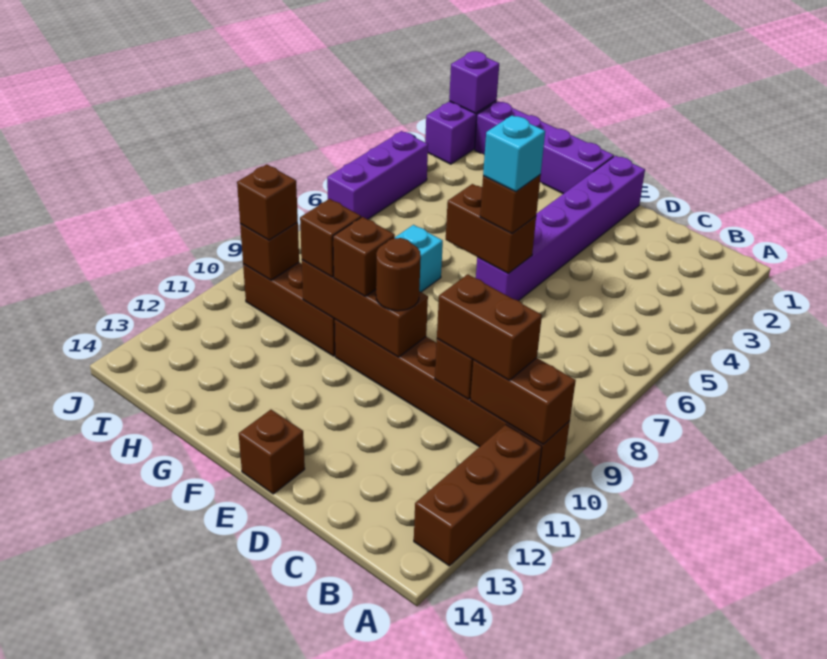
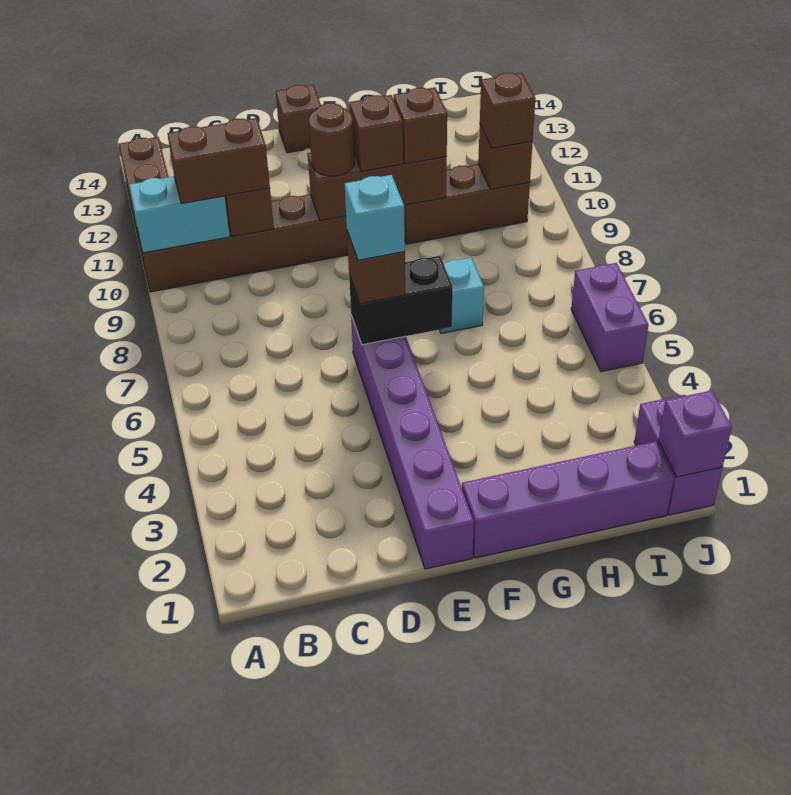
brown brick A10:B10 level 2 -> cyan brick A10:B10 level 2
brown brick E6:F6 level 2 -> black brick E6:F6 level 2
purple brick J4:J6 level 1 -> purple brick J5:J6 level 1

